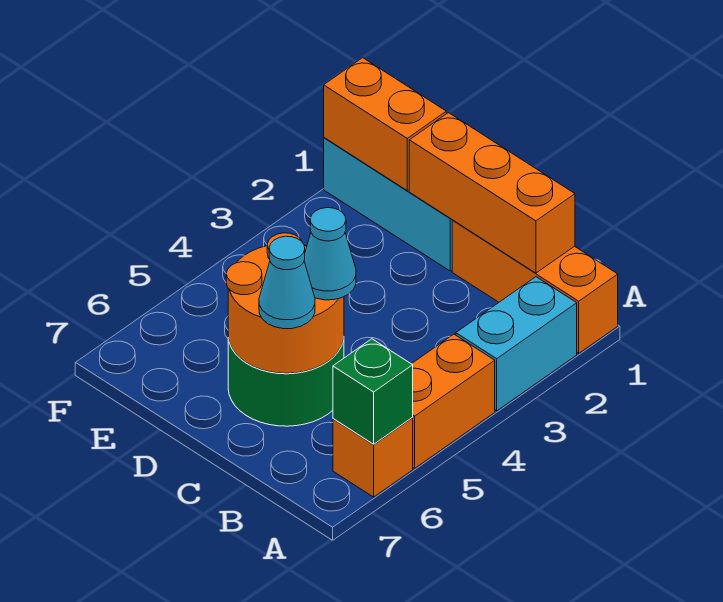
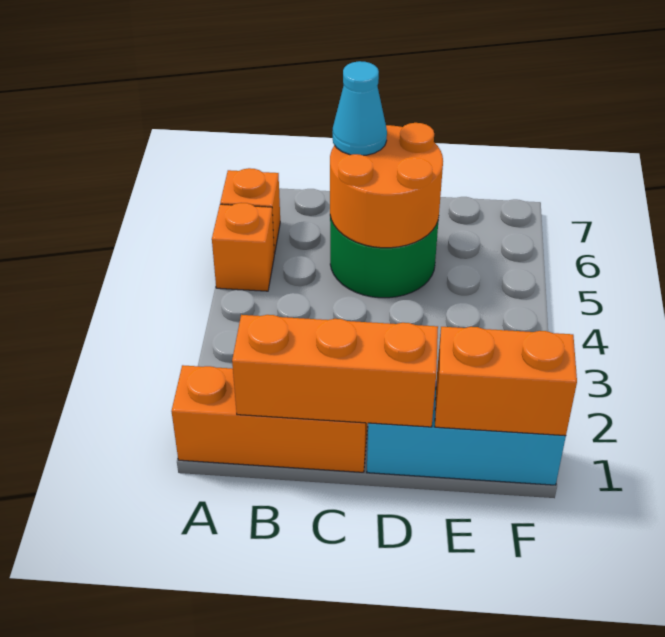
cyan brick A2:A3 level 1 -> none
orange brick A4:A5 level 1 -> orange brick A5 level 1
green brick A6 level 2 -> none
cyan cone C5 level 3 -> none

